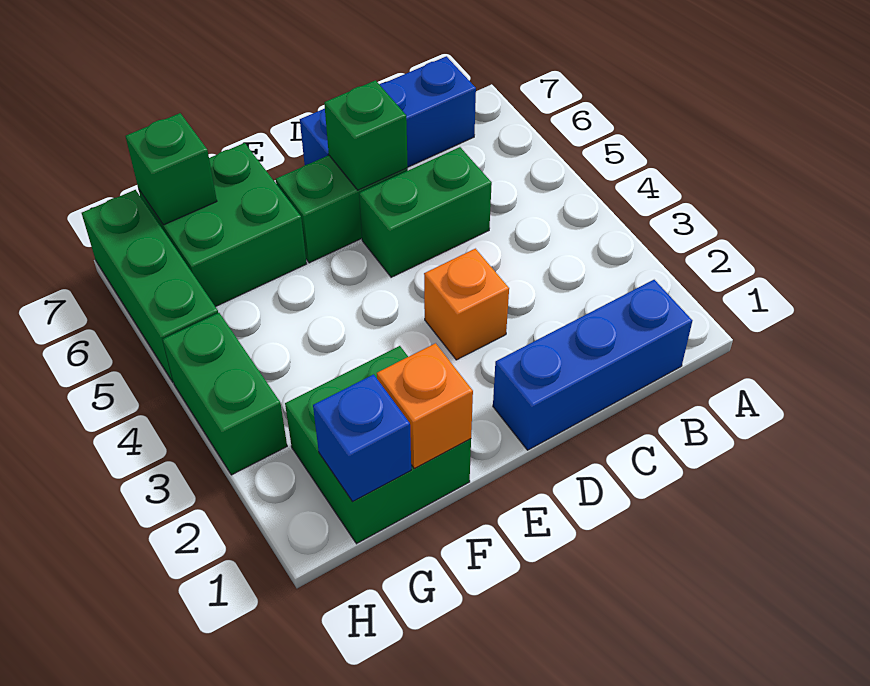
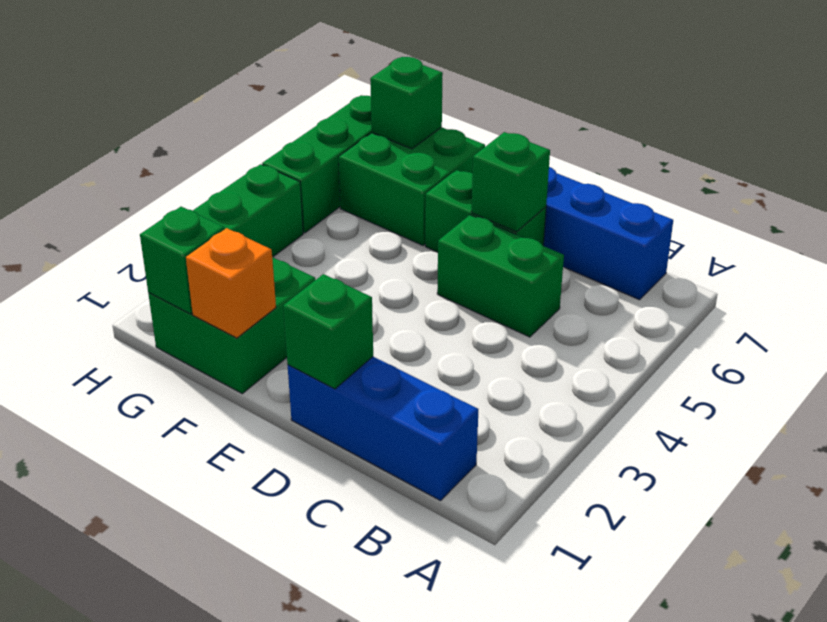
none -> green brick D1 level 2
orange brick D3 level 1 -> none
blue brick G1 level 2 -> green brick G1 level 2

